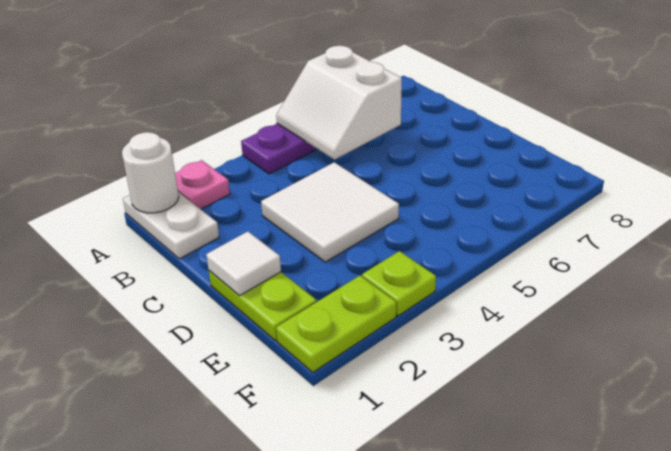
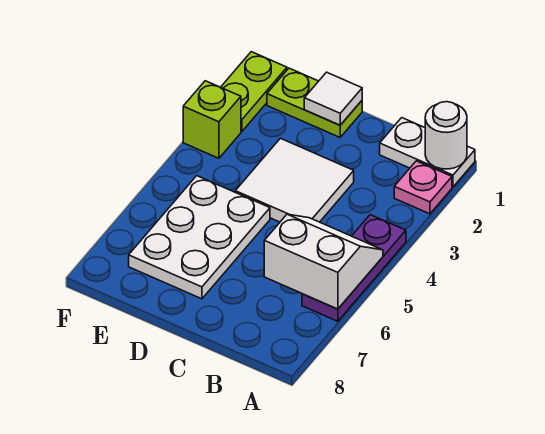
none -> white plate D5:E7 level 1
lime plate F3 level 1 -> lime brick F3 level 1

